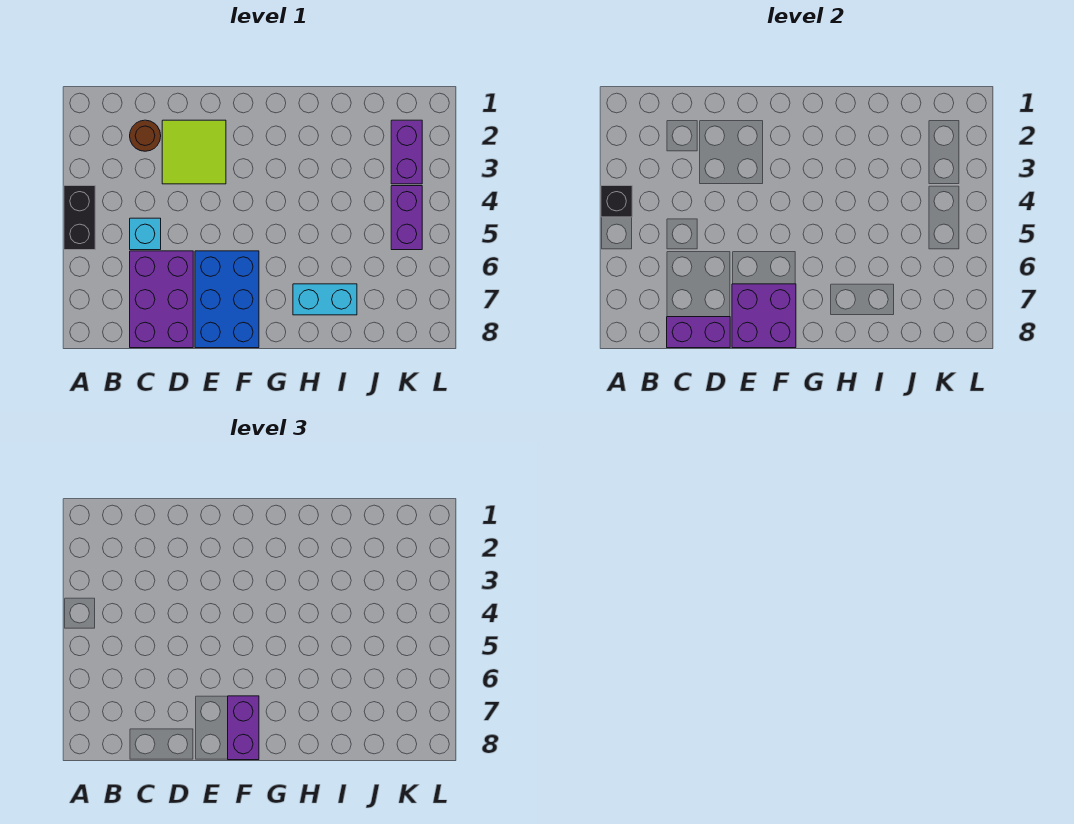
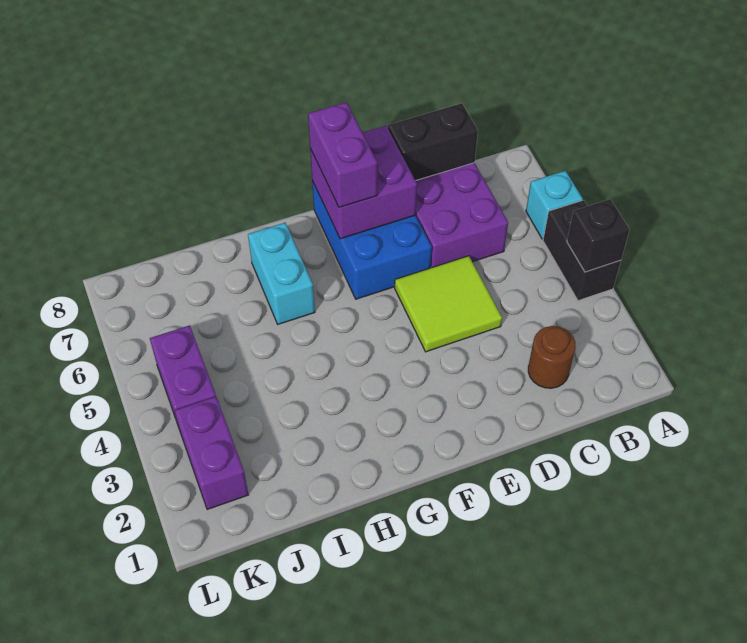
cyan brick C5 level 1 -> cyan brick A6 level 1
purple brick C8:D8 level 2 -> black brick C8:D8 level 2
lime tile D2:E3 level 1 -> lime tile D4:E5 level 1
cyan brick H7:I7 level 1 -> cyan brick H6:H7 level 1

